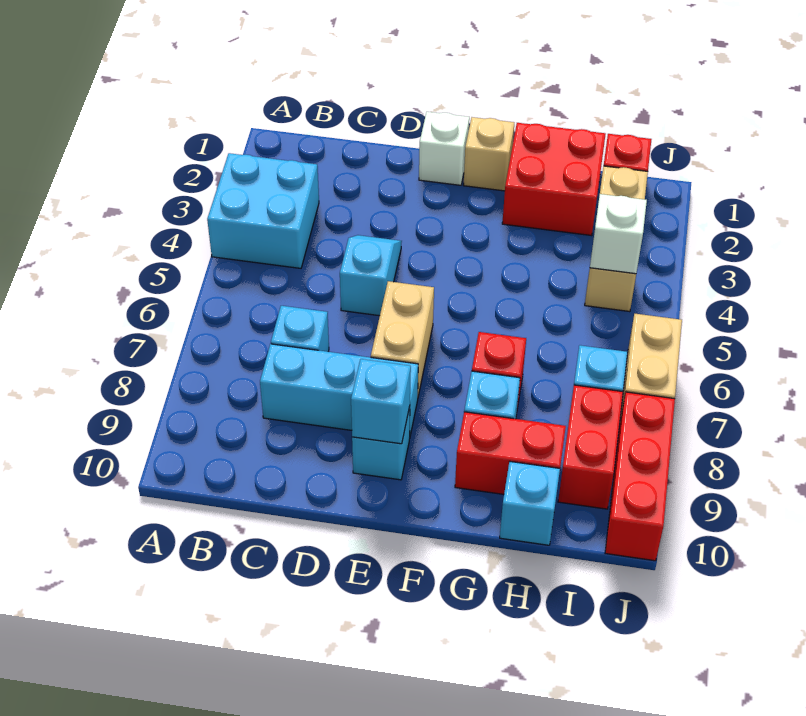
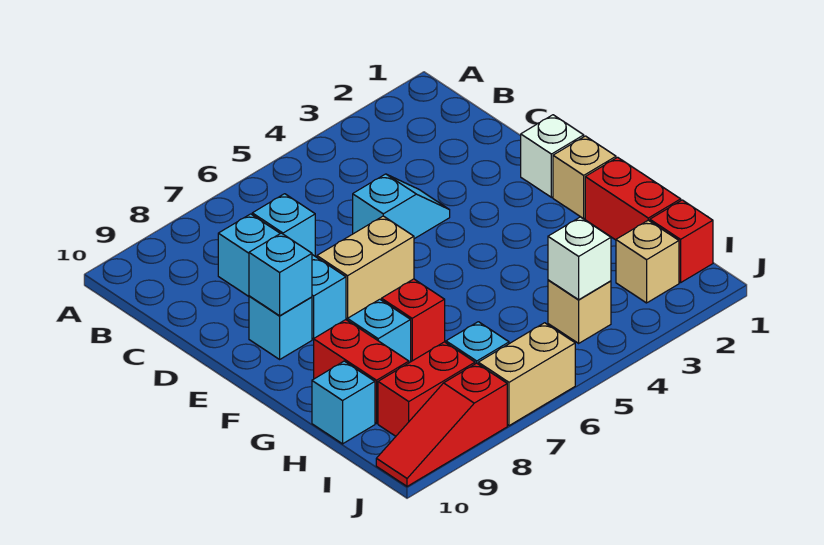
cyan brick A3:B4 level 1 -> none
red brick G1:H2 level 1 -> red brick G1:H1 level 1
red brick J8:J10 level 1 -> red slope J8:J10 level 1 top 8

